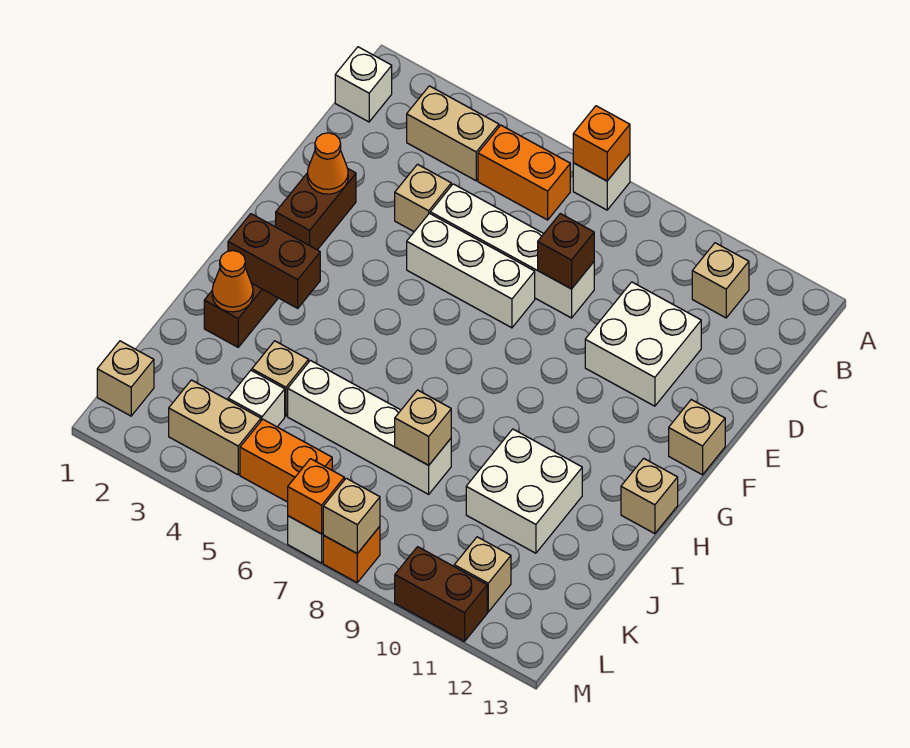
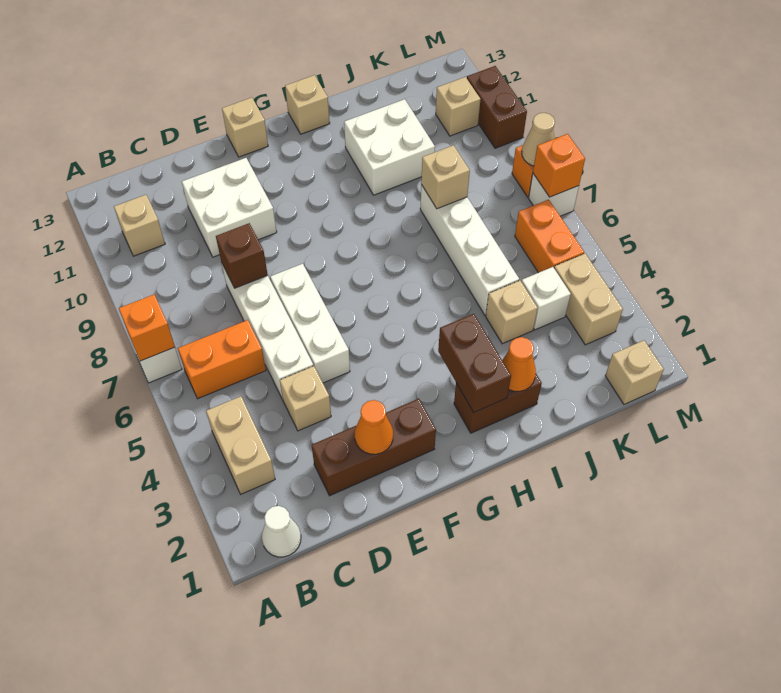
white brick B1 level 1 -> white cone B1 level 1
orange brick B5:B6 level 1 -> orange brick B6:C6 level 1
brown brick E2:F2 level 1 -> brown brick D2:F2 level 1
tan brick M8 level 2 -> tan cone M8 level 2

